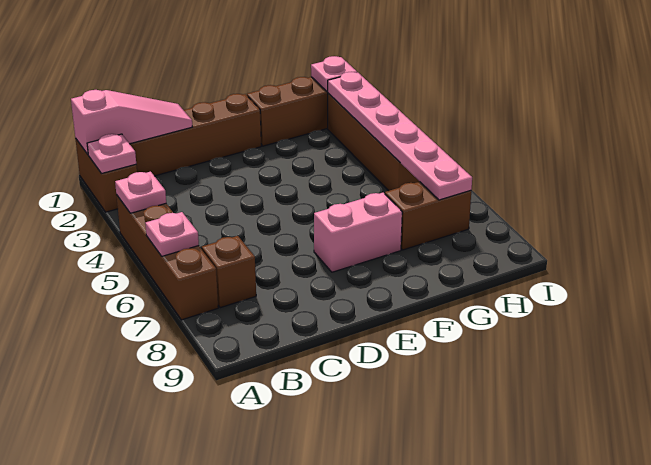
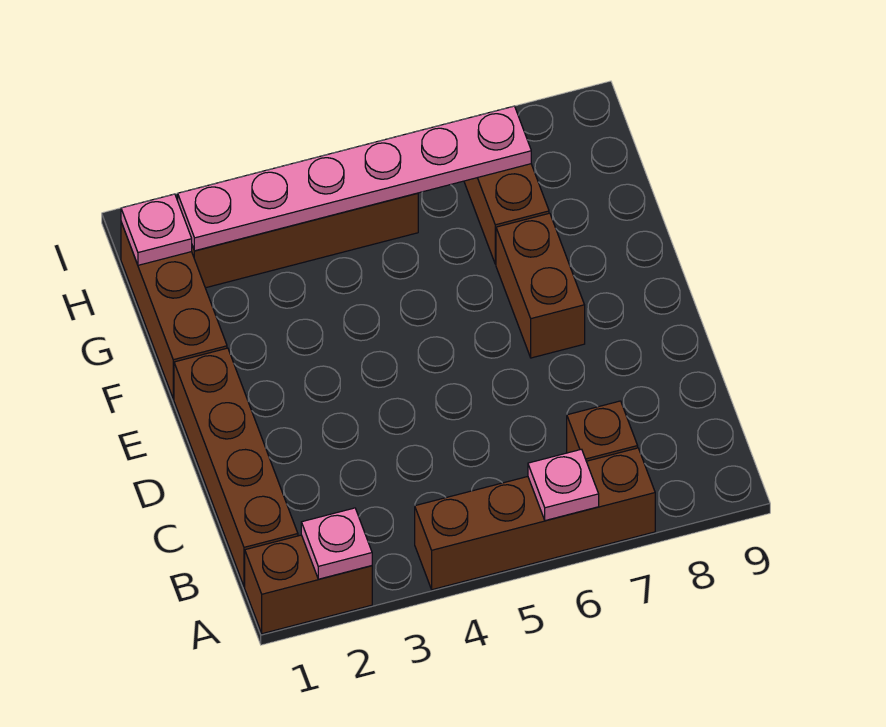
pink slope A1:C1 level 2 top A -> none
pink plate A4 level 2 -> none
pink brick E7:F7 level 1 -> brown brick E7:F7 level 1

